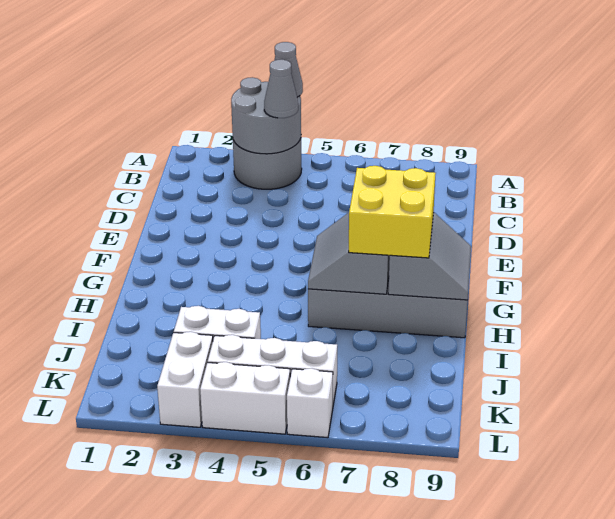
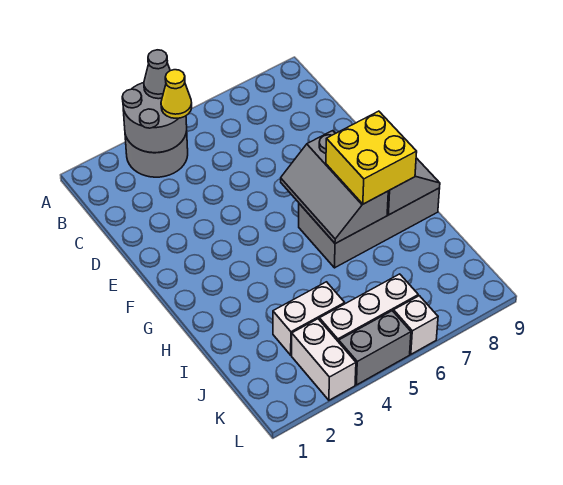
grey cone B4 level 3 -> yellow cone B4 level 3
grey slope G6:H7 level 2 top 7 -> grey slope F6:H7 level 2 top 7
white brick L4:L5 level 1 -> grey brick L4:L5 level 1

